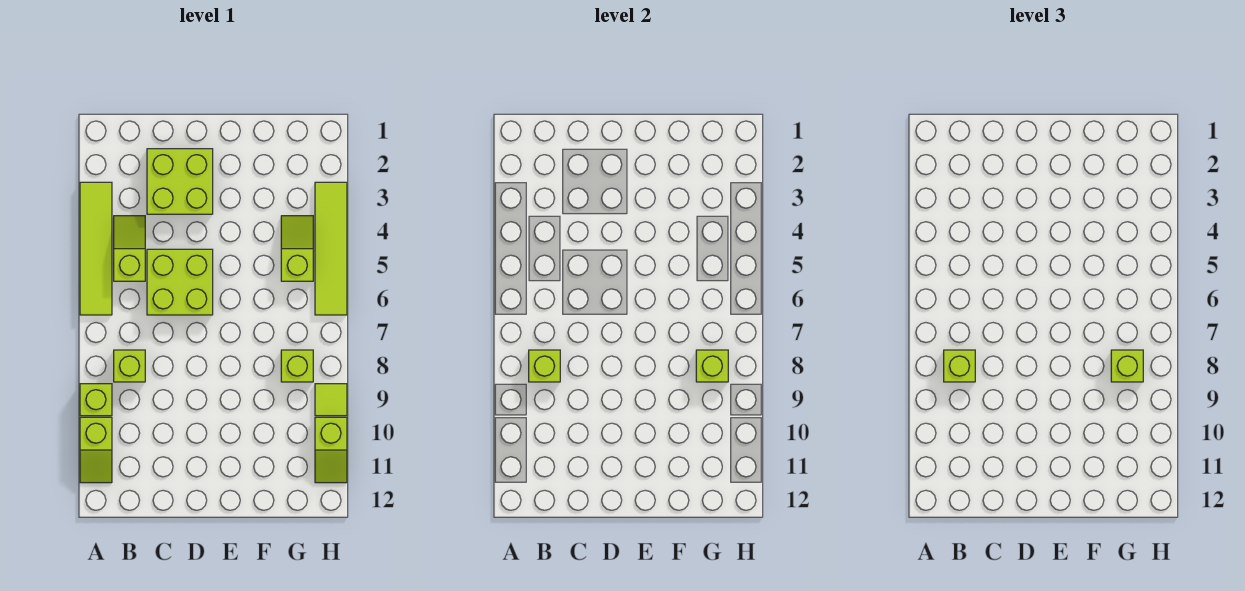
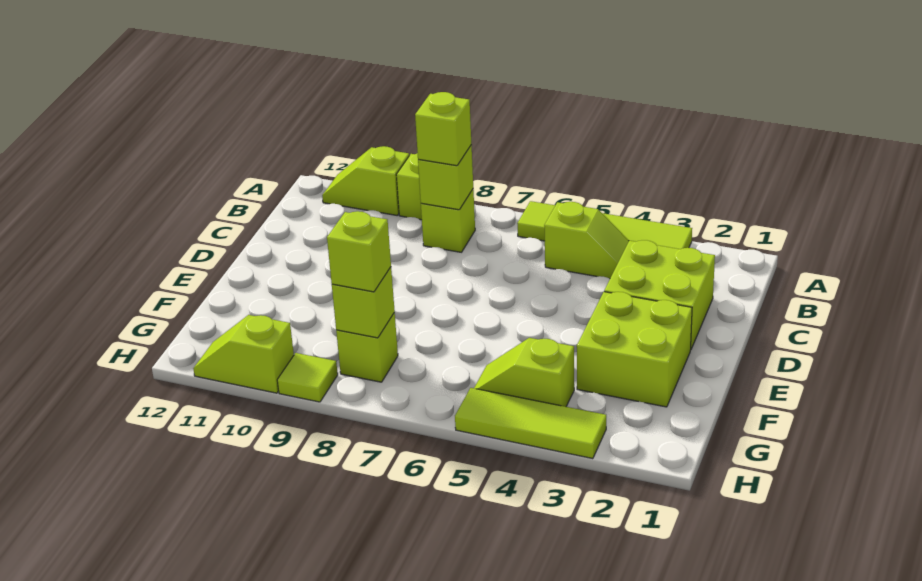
lime brick C5:D6 level 1 -> lime brick E2:F3 level 1
lime slope G4:G5 level 1 top 5 -> lime slope G4:G5 level 1 top 4
lime tile H3:H6 level 1 -> lime tile H3:H5 level 1

